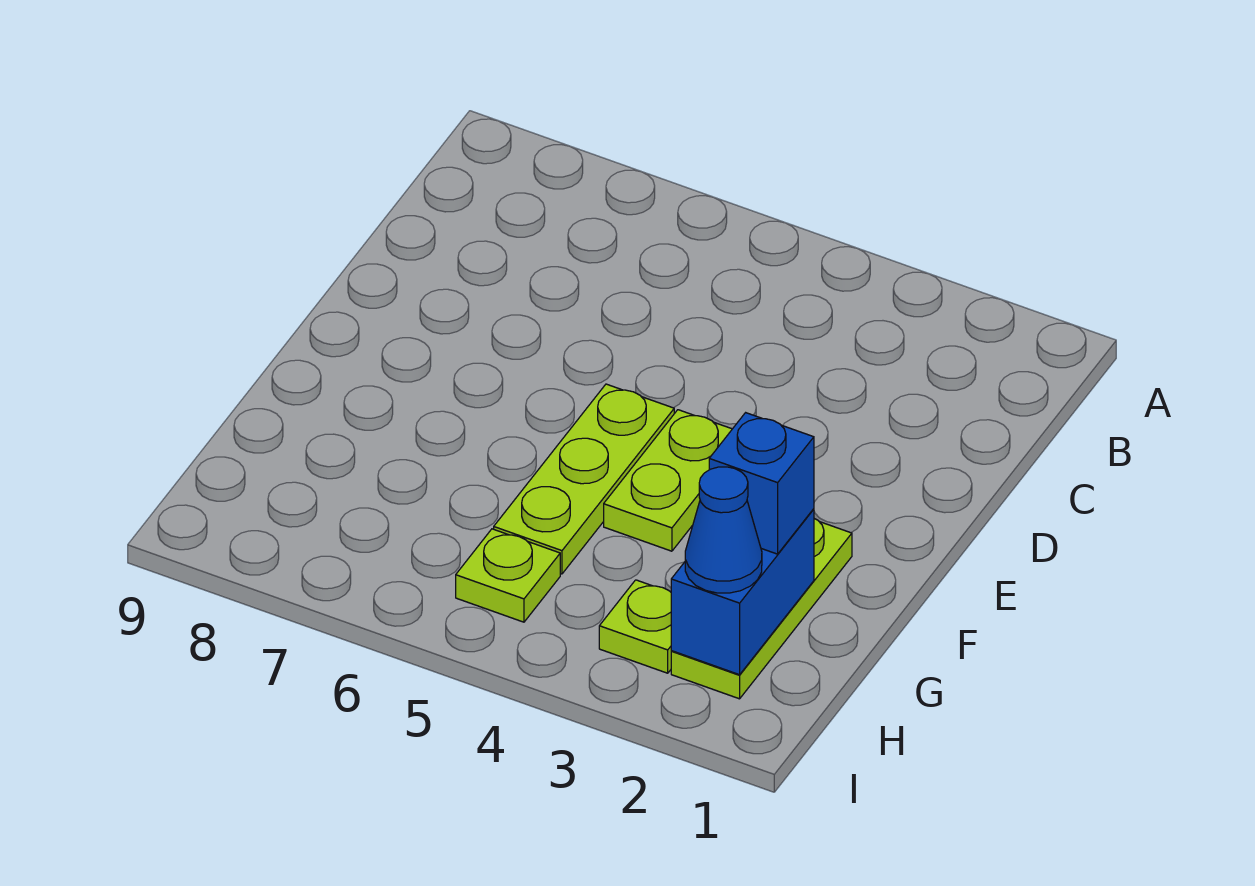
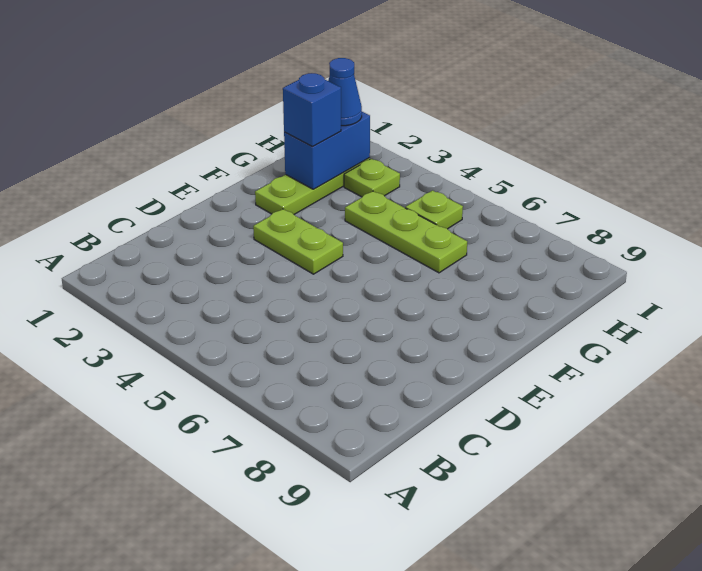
lime plate E4:F4 level 1 -> lime plate E3:E4 level 1
lime plate E5:G5 level 1 -> lime plate G4:G6 level 1

